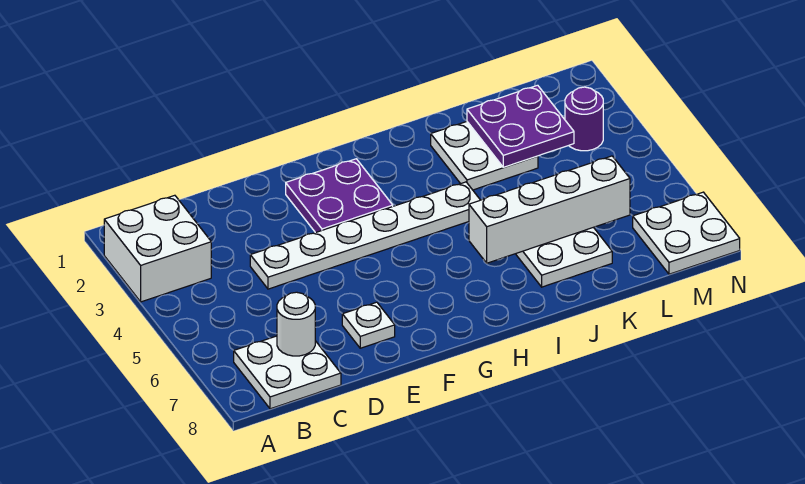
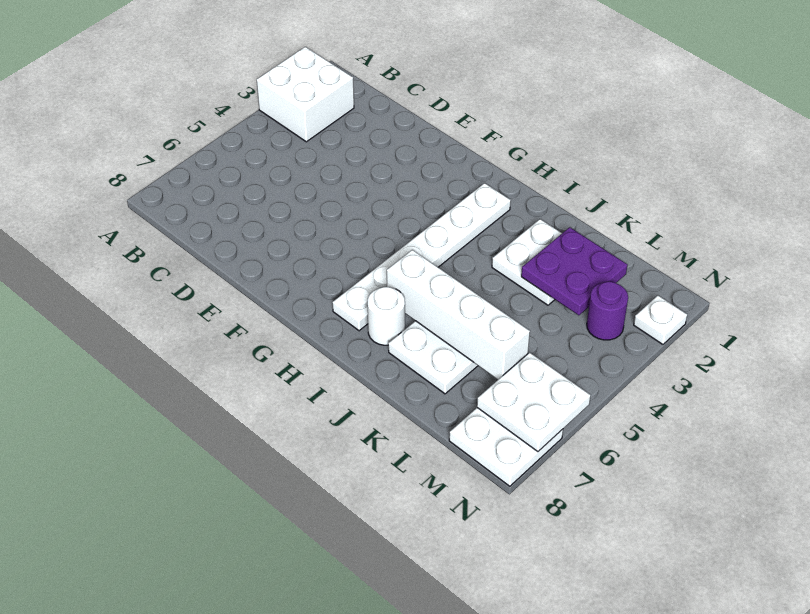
white plate B7:C8 level 1 -> white plate M6:N7 level 2
white round brick C7 level 2 -> white round brick I7 level 1
white plate D4:I4 level 1 -> white plate H2:H7 level 1
white plate E7 level 1 -> white plate N2 level 1
purple plate F2:G3 level 1 -> none

